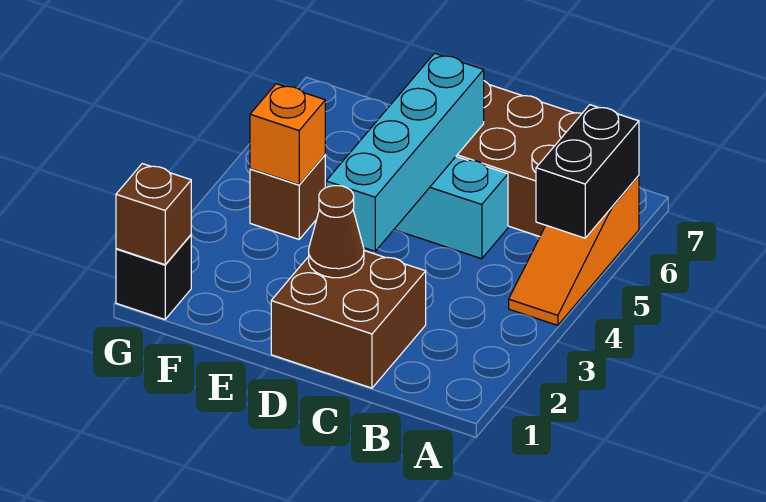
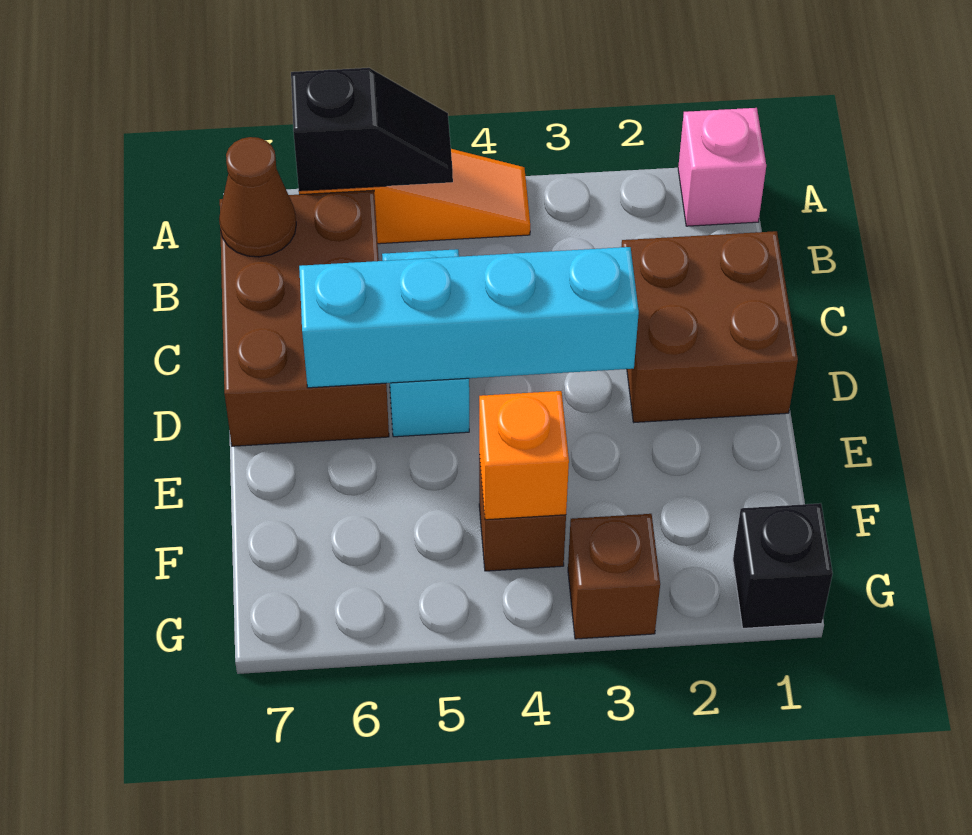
none -> pink brick A1 level 1
black brick A5:A6 level 2 -> black slope A5:A6 level 2 top 6
brown cone D2 level 2 -> brown cone B7 level 2
brown brick G1 level 2 -> brown brick G3 level 1

